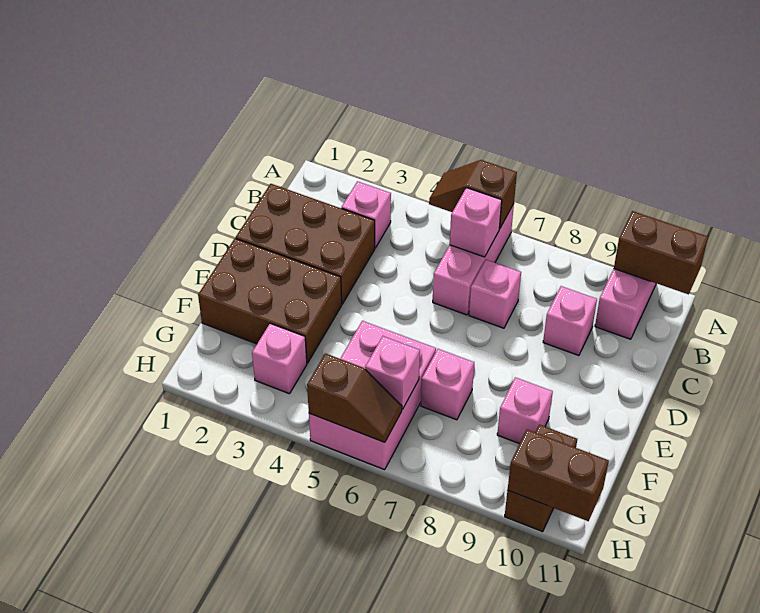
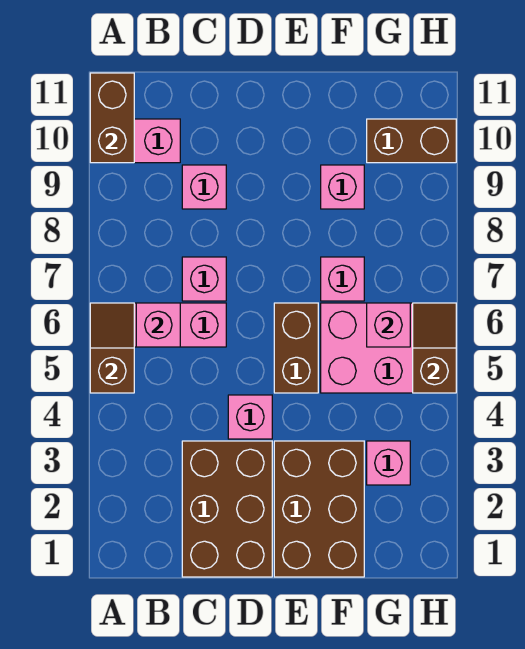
brown slope A5:A6 level 2 top 6 -> brown slope A5:A6 level 2 top 5
pink brick B3 level 1 -> pink brick D4 level 1
brown brick H10:H11 level 2 -> brown brick E5:E6 level 1

